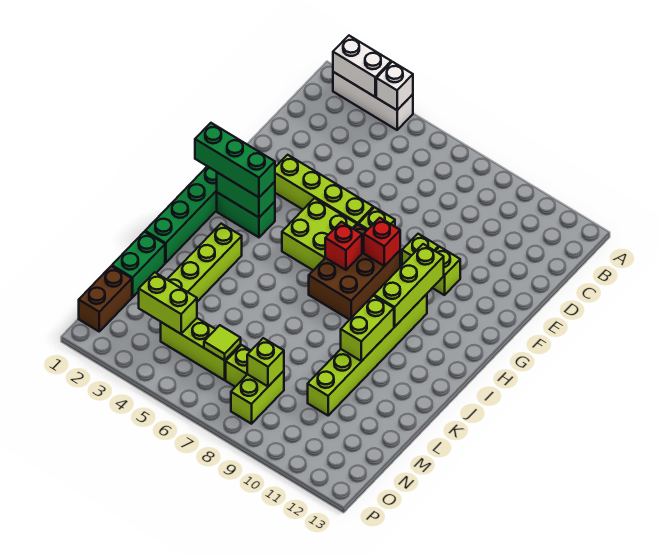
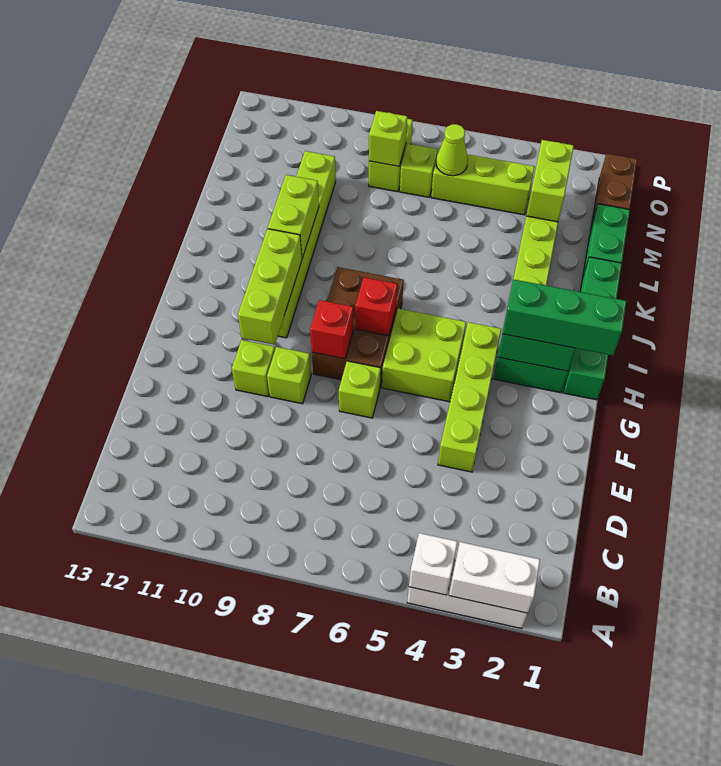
lime brick F3:F6 level 1 -> lime brick E4:H4 level 1
lime brick N3:N4 level 2 -> lime brick M3:N3 level 2
lime tile N6 level 2 -> lime cone N6 level 2

